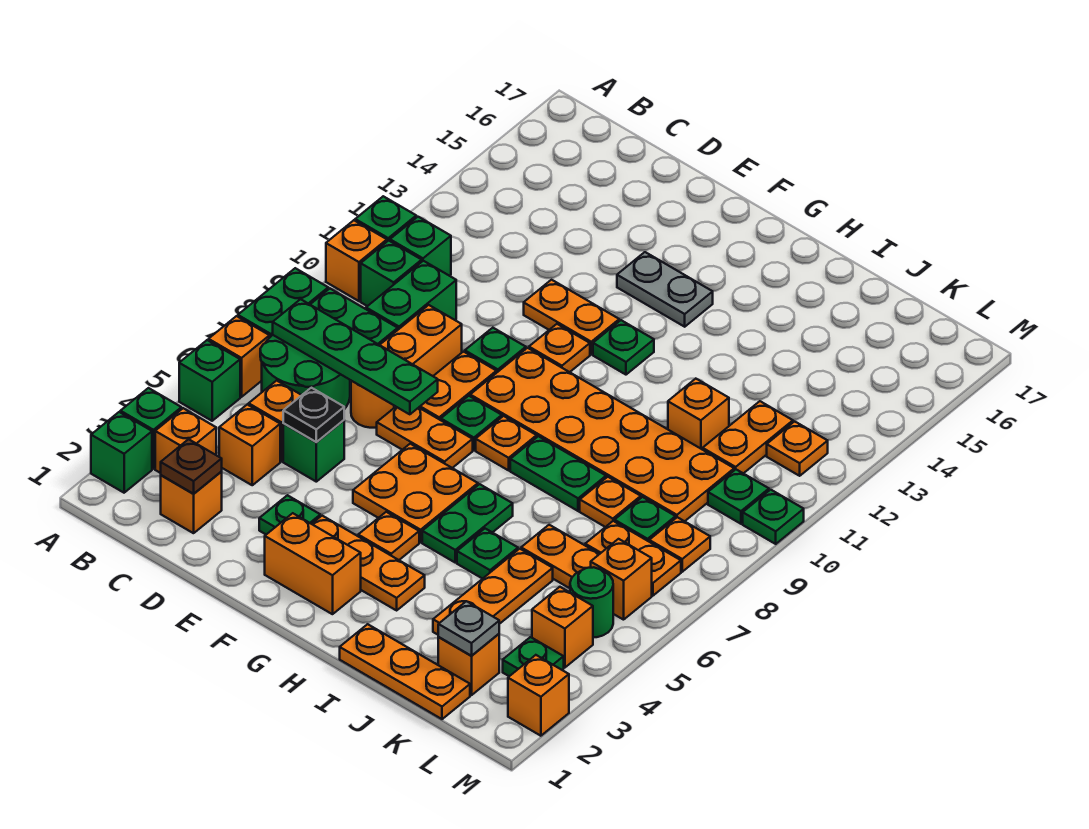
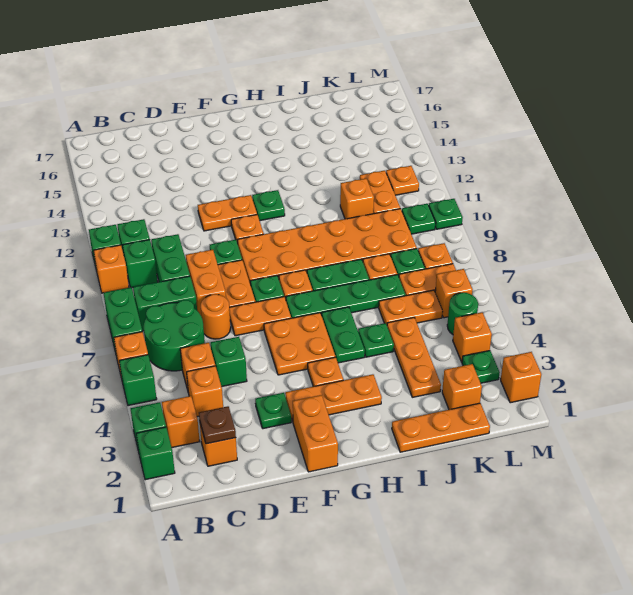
green plate B7:E7 level 2 -> green plate G7:J7 level 1
black plate D5 level 2 -> none
orange brick F2:G2 level 1 -> orange brick F1:F2 level 1
grey plate F14:G14 level 1 -> none
grey plate K2 level 2 -> none

